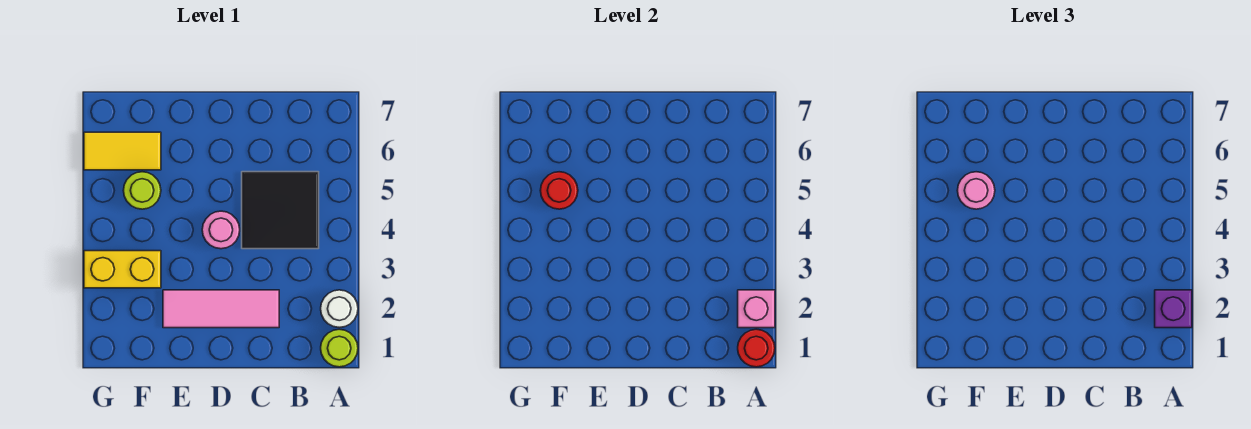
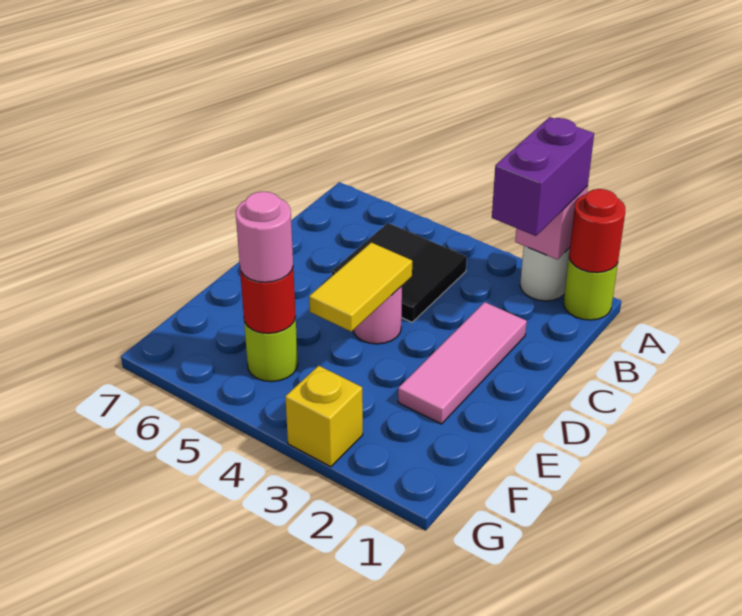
purple brick A2 level 3 -> purple brick A2:B2 level 3
yellow brick F3:G3 level 1 -> yellow brick G3 level 1
yellow tile F6:G6 level 1 -> yellow tile D4:E4 level 2

